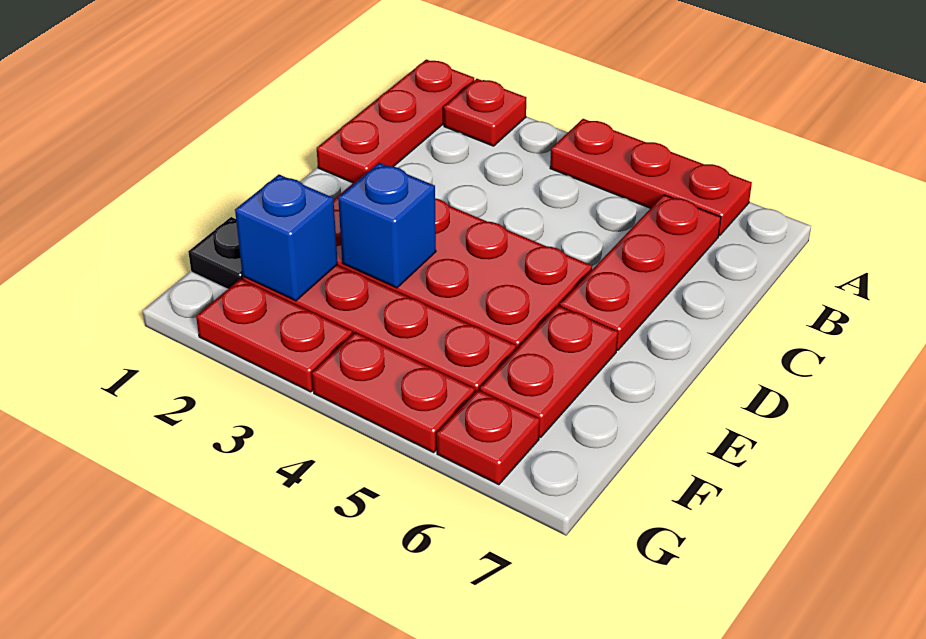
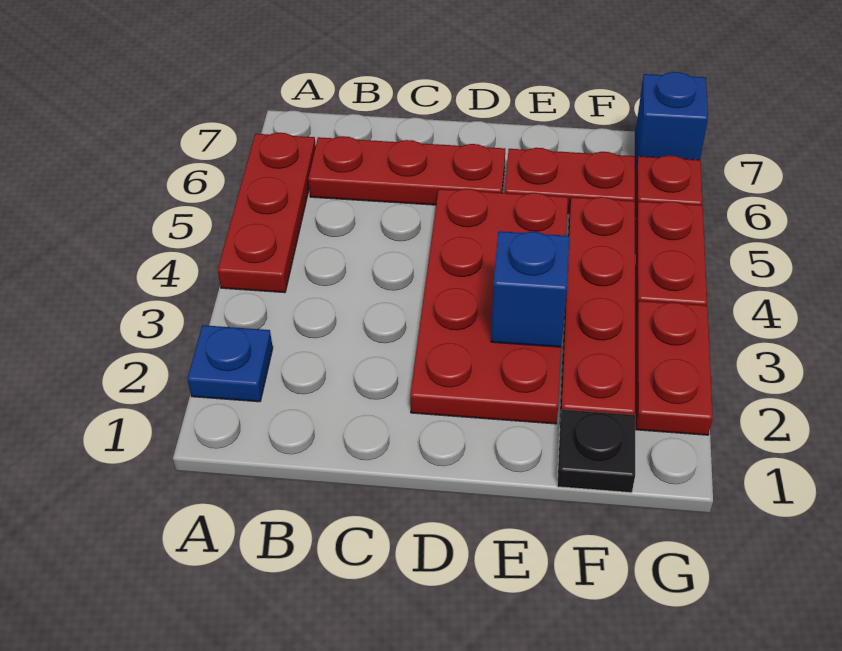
red plate A1:C1 level 1 -> none
red plate A2 level 1 -> blue plate A2 level 1
blue brick F2 level 2 -> blue brick G7 level 1

